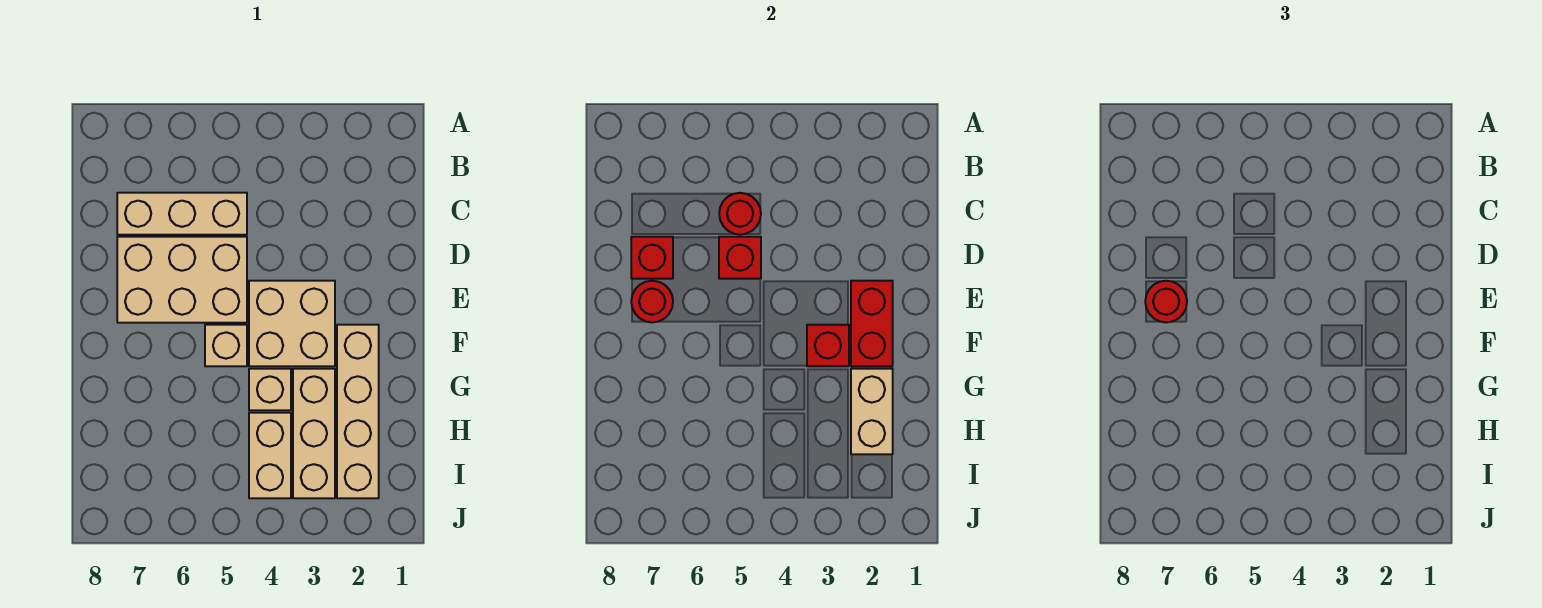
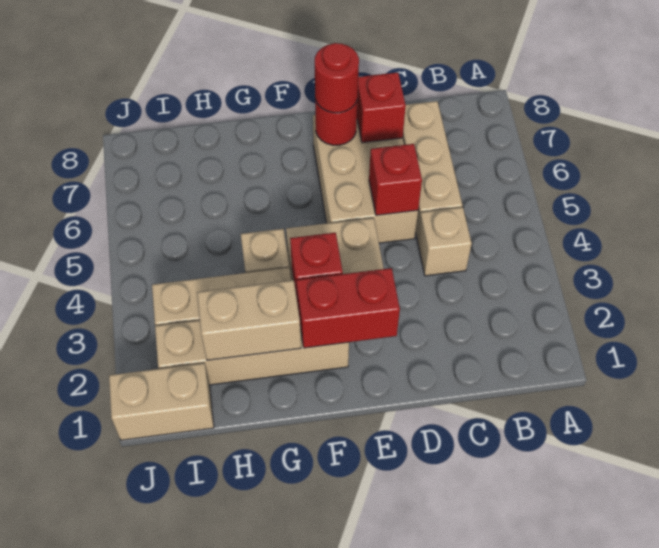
red round brick C5 level 2 -> none
tan brick F5 level 1 -> tan brick C4 level 1
tan brick H4:I4 level 1 -> tan brick I1:J1 level 1

